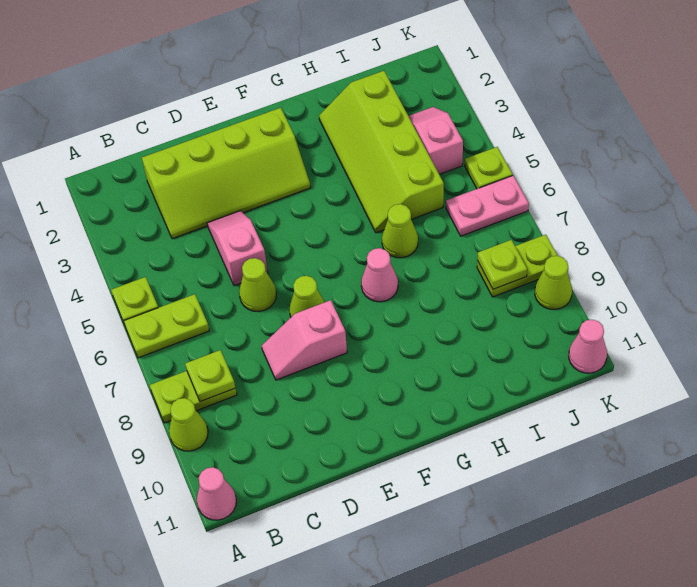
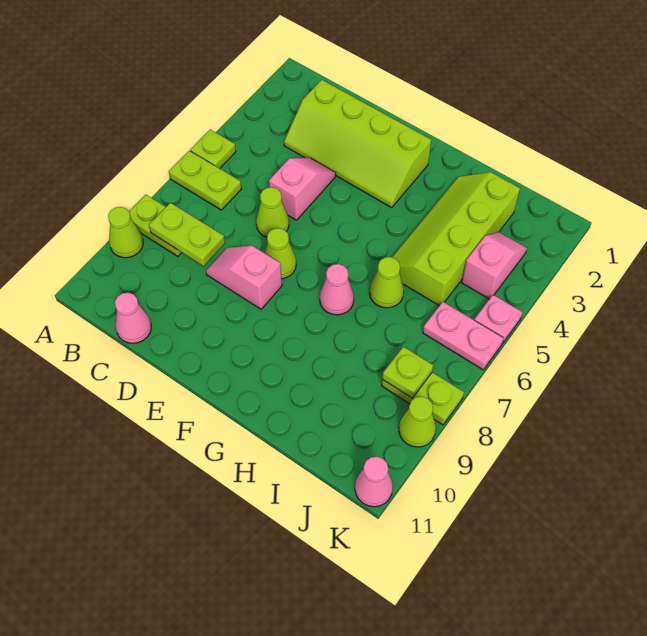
pink cone A11 level 1 -> pink cone C11 level 1
lime plate B8 level 2 -> lime plate B8:C8 level 2
lime plate K5 level 1 -> pink plate K5 level 1

